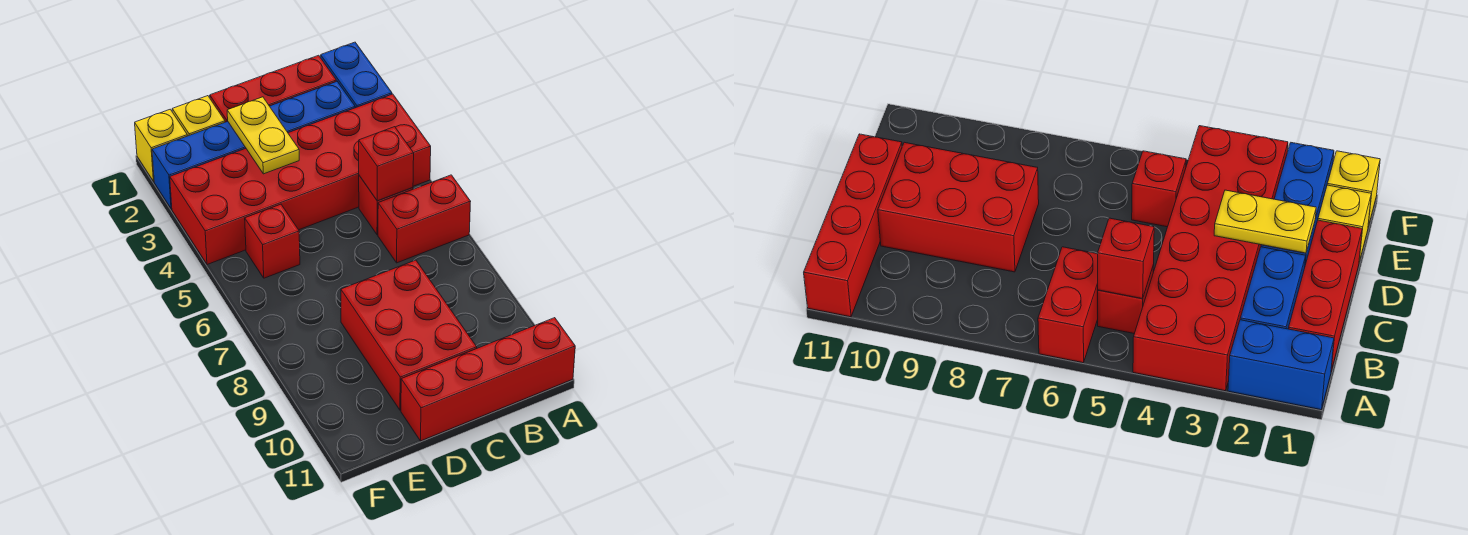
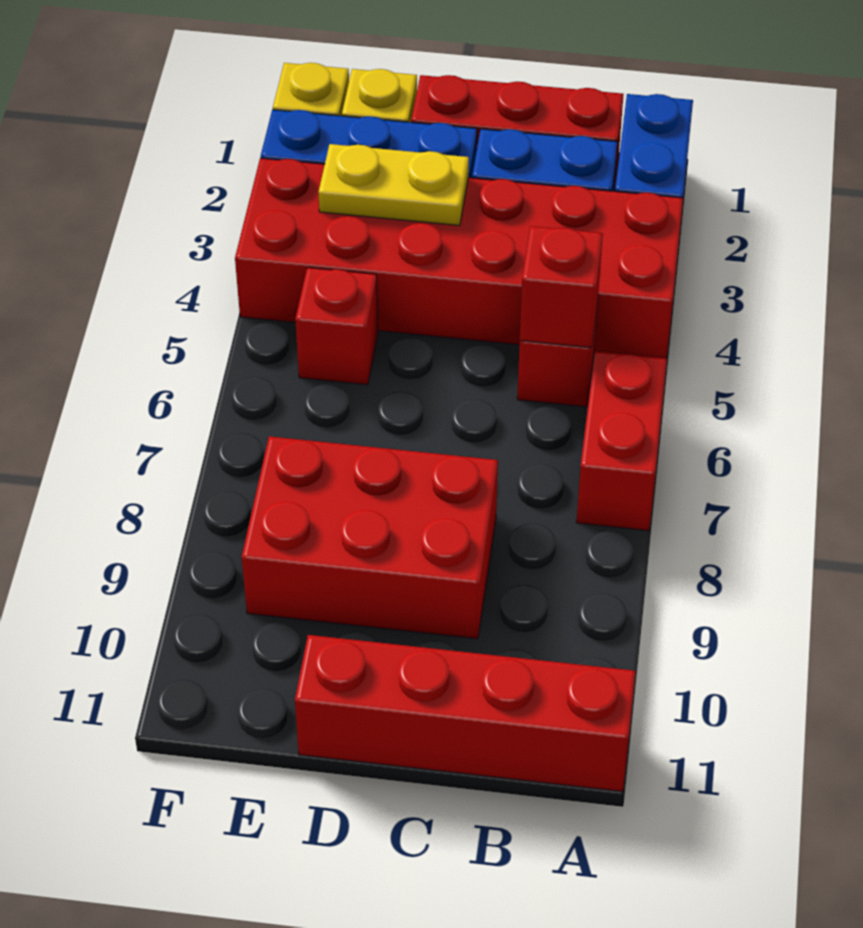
red brick A6:B6 level 1 -> red brick A6:A7 level 1
red brick C8:D10 level 1 -> red brick C8:E9 level 1
yellow plate D2:D3 level 2 -> yellow plate D3:E3 level 2

